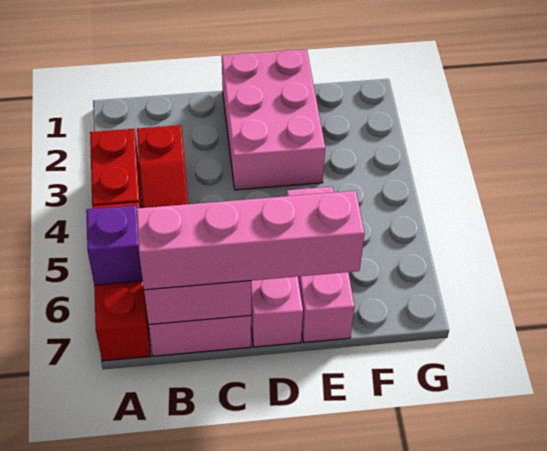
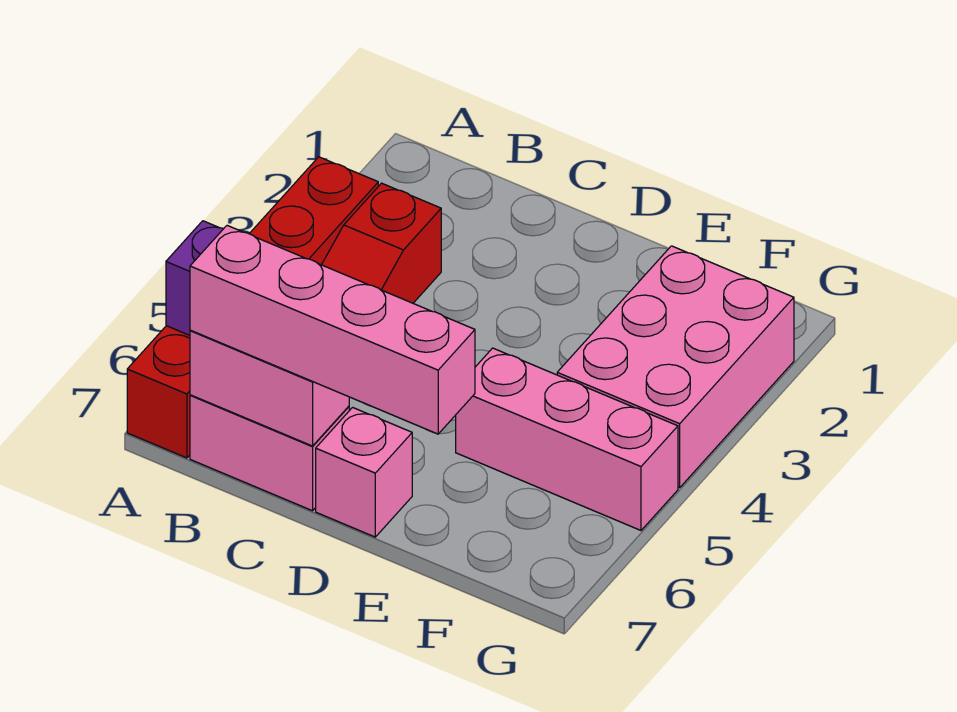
pink brick D1:E3 level 1 -> pink brick F2:G4 level 1
pink brick E5:E7 level 1 -> pink brick E5:G5 level 1

